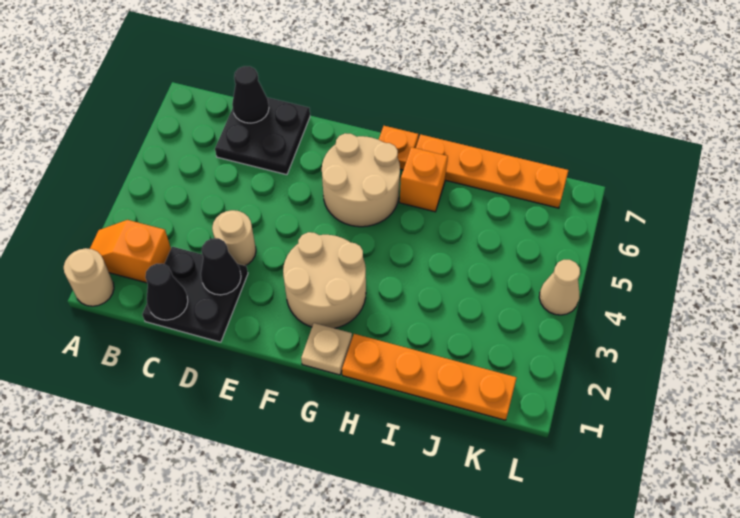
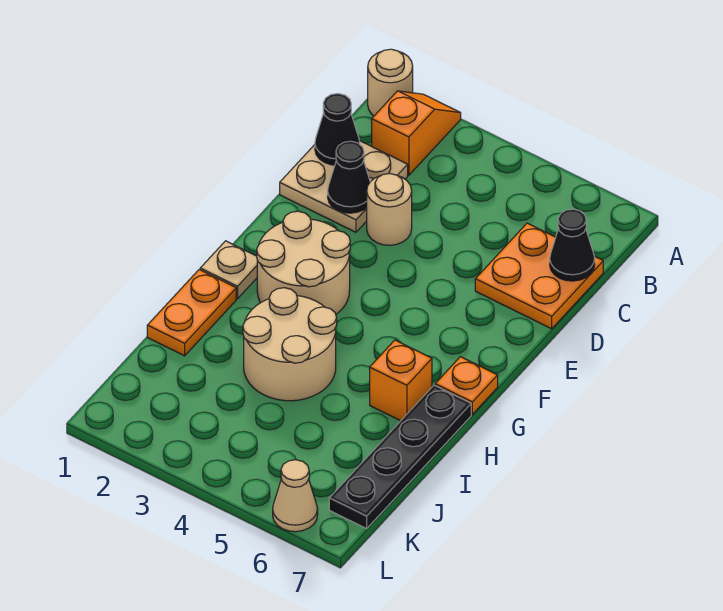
black plate C1:D2 level 1 -> tan plate C1:D2 level 1
black plate C6:D7 level 1 -> orange plate C6:D7 level 1
tan round brick F5:G6 level 1 -> tan round brick H3:I4 level 1
orange plate H1:K1 level 1 -> orange plate H1:I1 level 1
orange plate H7:K7 level 1 -> black plate H7:K7 level 1
tan cone L4 level 1 -> tan cone L6 level 1

